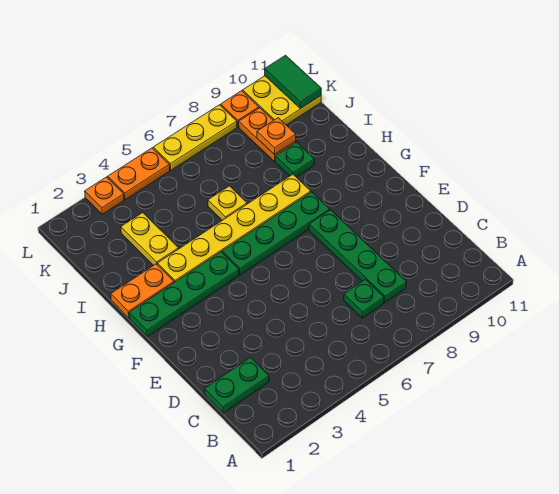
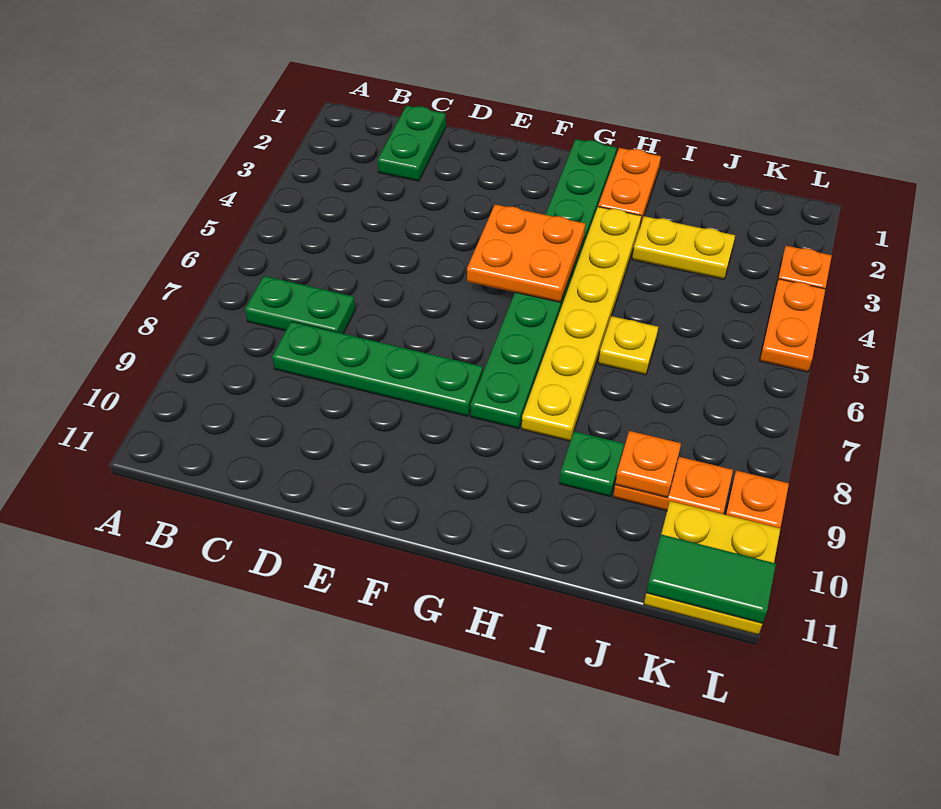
green plate C7 level 1 -> green plate B7:C7 level 1
none -> orange plate F4:G5 level 2
yellow plate L6:L8 level 1 -> none

